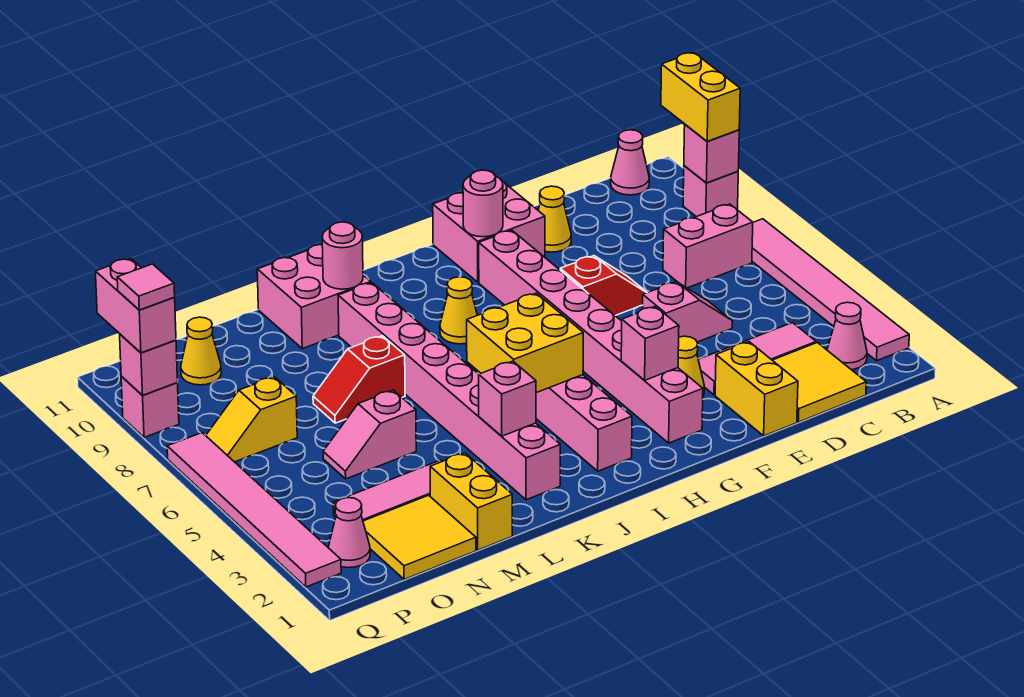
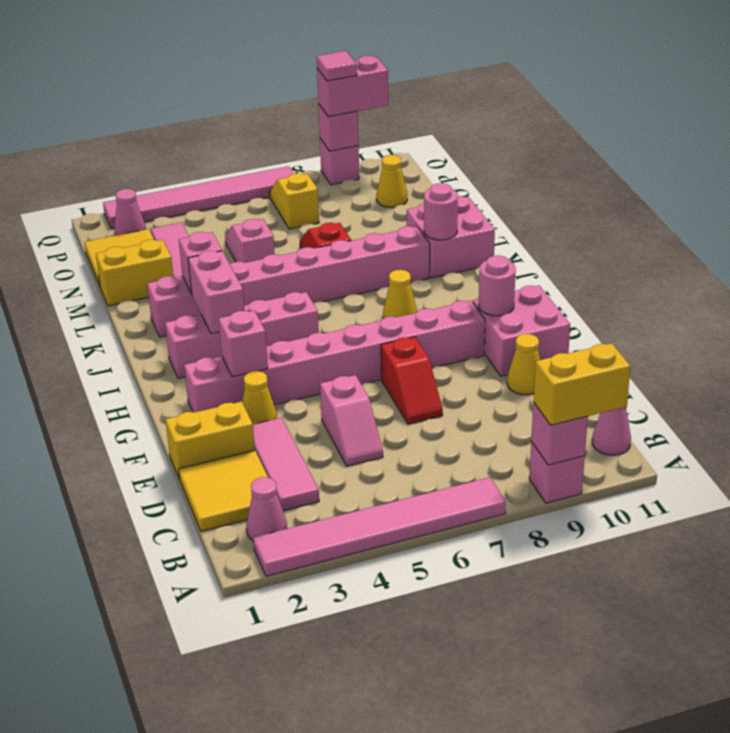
pink brick B7:C7 level 1 -> pink brick I3:J3 level 2
yellow brick I4:J5 level 2 -> none

